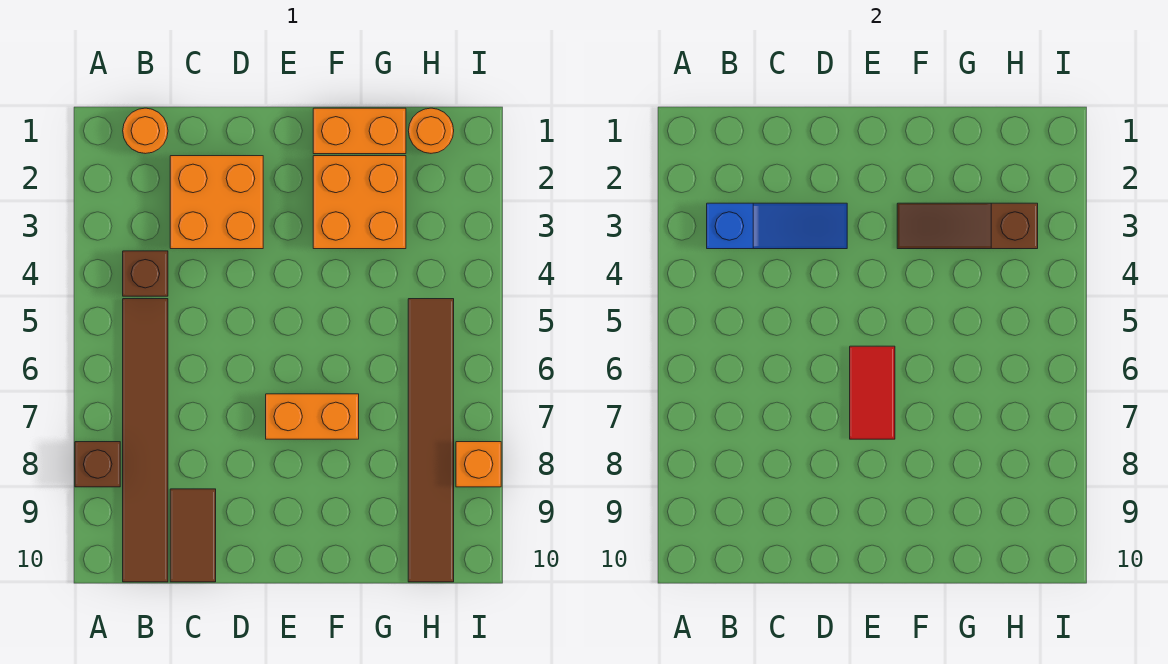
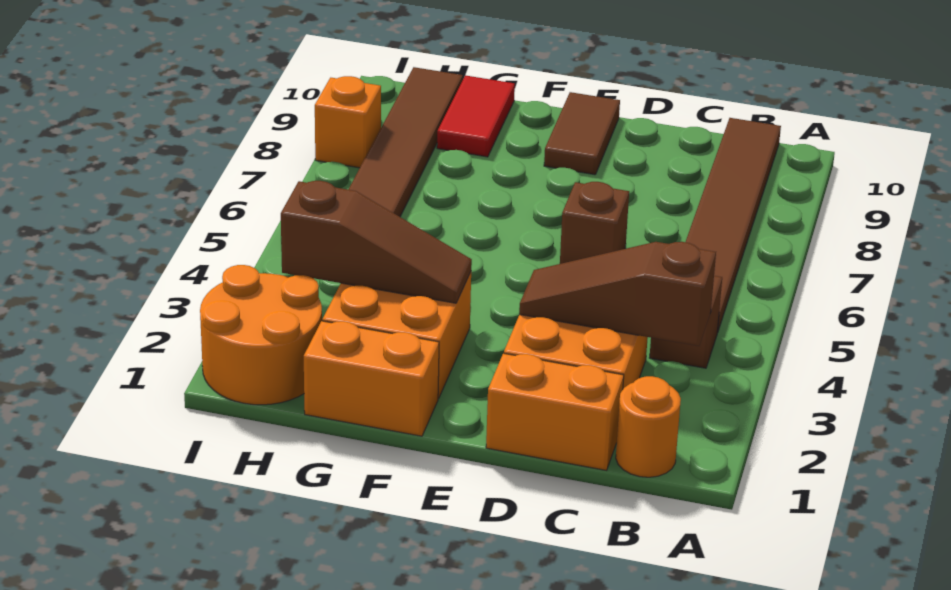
brown brick A8 level 1 -> brown brick D6 level 1
blue slope B3:D3 level 2 top B -> brown slope B3:D3 level 2 top B
brown tile C9:C10 level 1 -> brown tile E9:E10 level 1
red tile E6:E7 level 2 -> red tile G9:G10 level 1
orange brick E7:F7 level 1 -> orange brick C1:D1 level 1
orange round brick H1 level 1 -> orange round brick H1:I2 level 1

